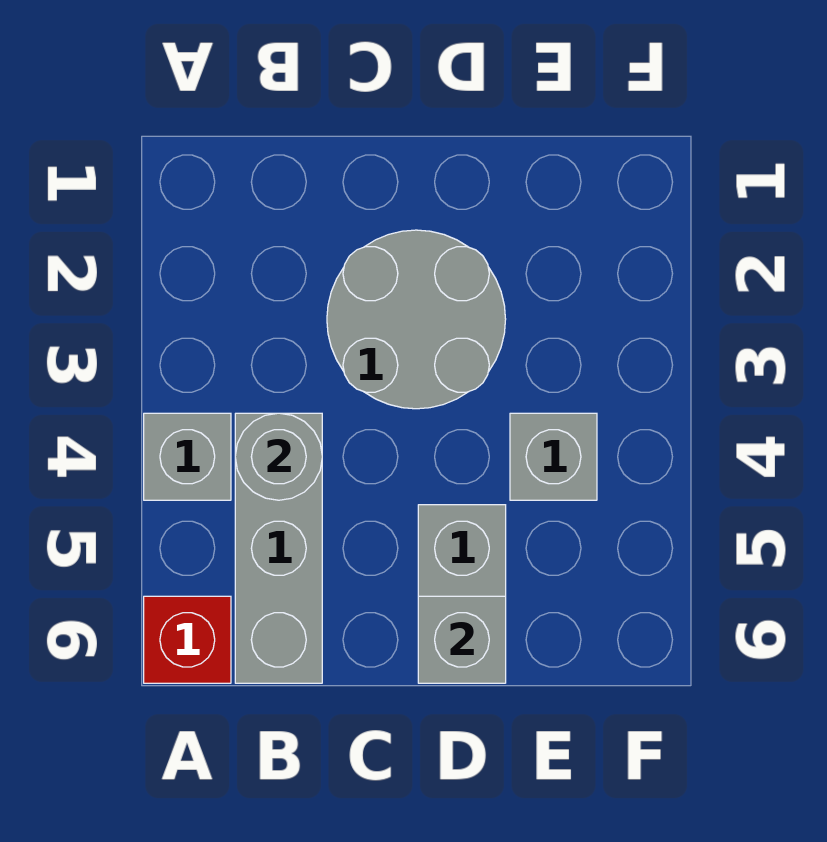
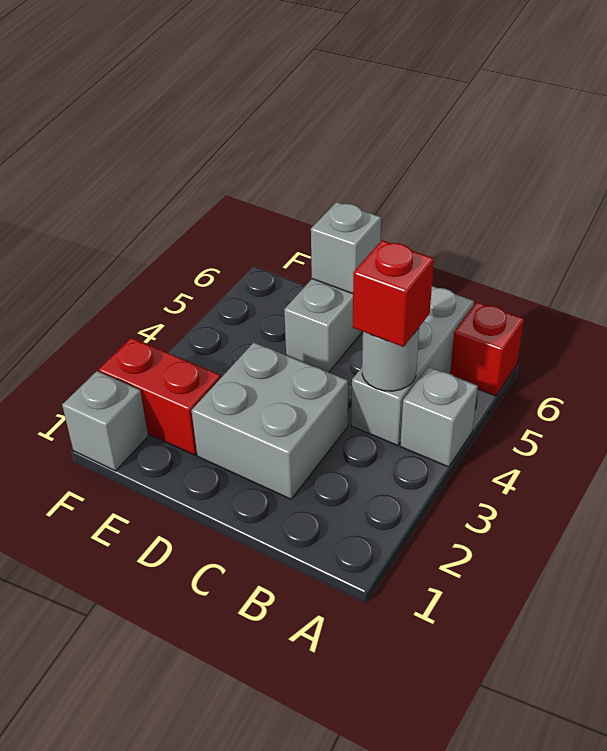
none -> red brick B4 level 3
grey round brick C2:D3 level 1 -> grey brick C2:D3 level 1
none -> red brick E2:F2 level 1
grey brick E4 level 1 -> grey brick F1 level 1

